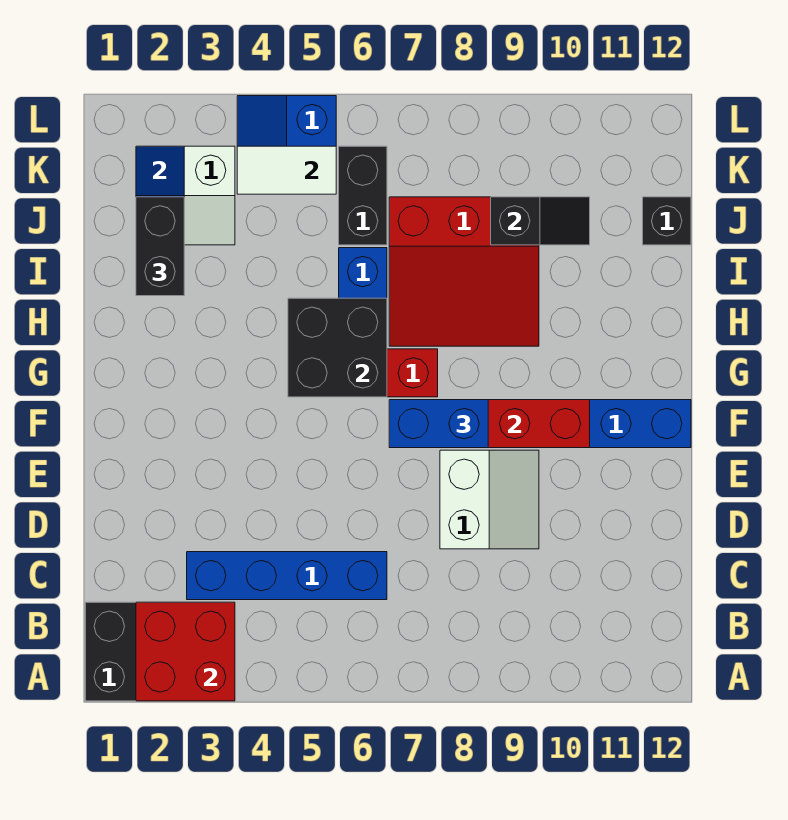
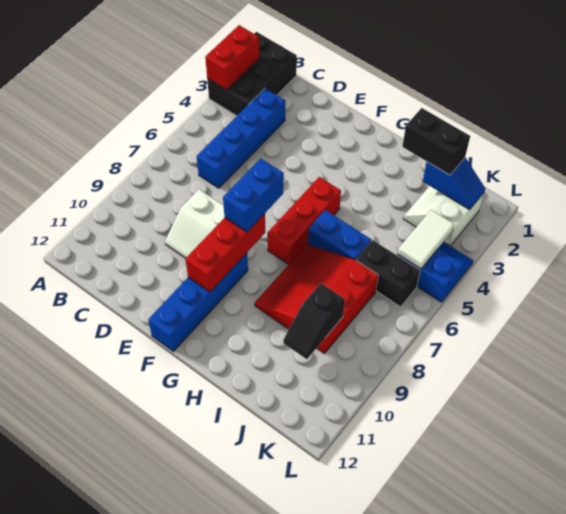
red brick A2:B3 level 2 -> red brick A2:A3 level 2
black brick G5:H6 level 2 -> none
black brick J12 level 1 -> none

